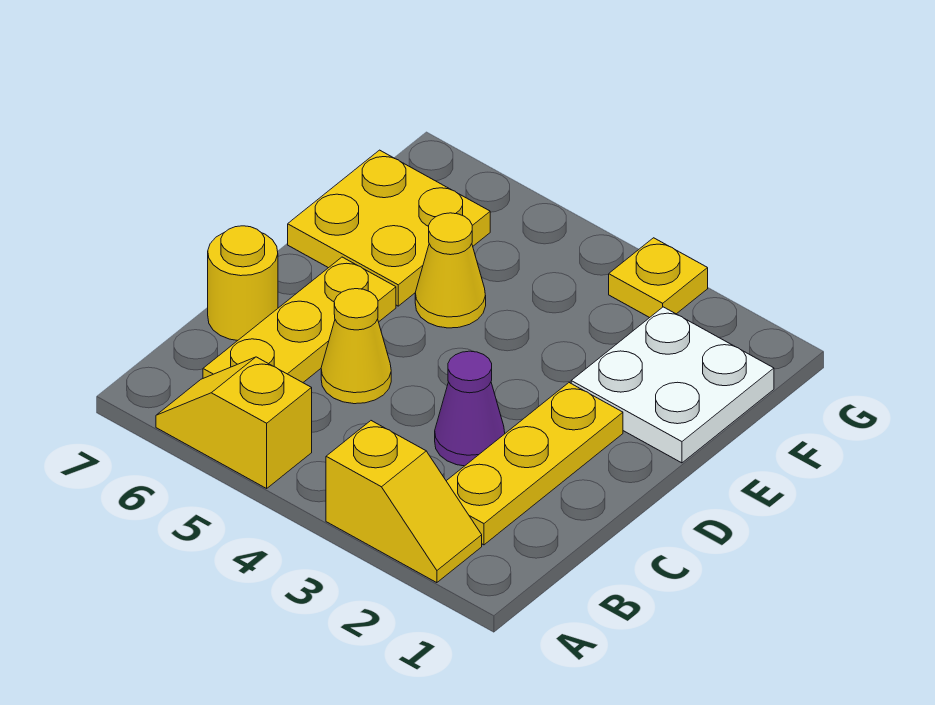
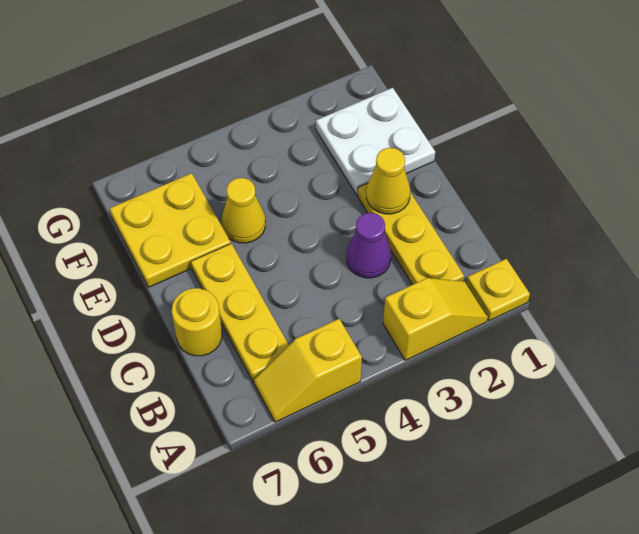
yellow cone C5 level 1 -> yellow cone D2 level 2
yellow plate G3 level 1 -> yellow plate A1 level 1

